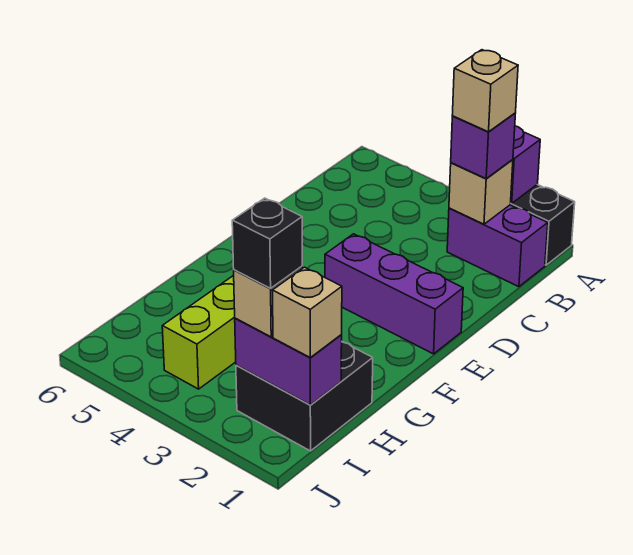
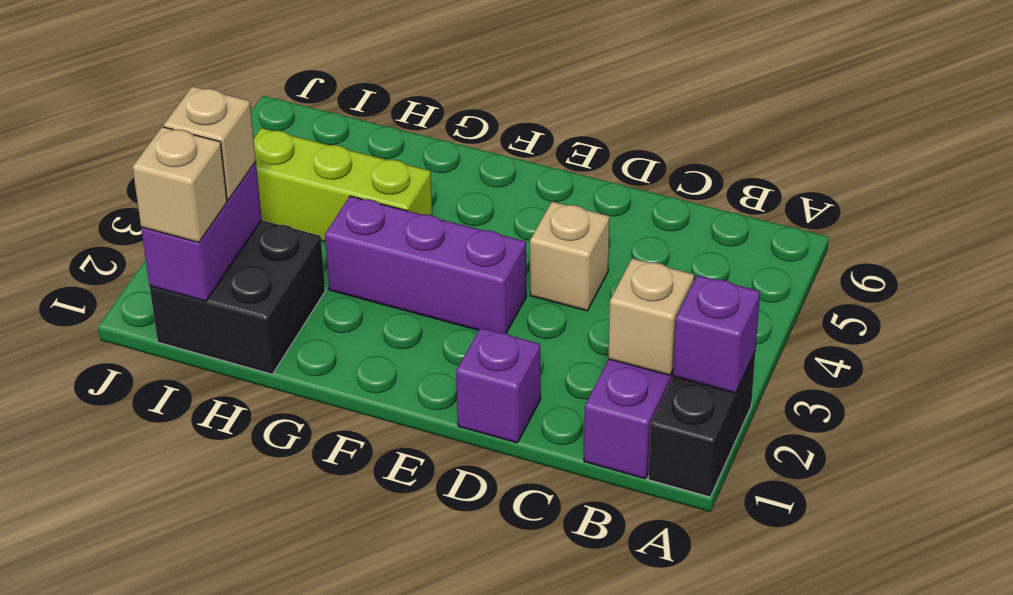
purple brick B2 level 3 -> purple brick D1 level 1
tan brick B2 level 4 -> tan brick D4 level 1
purple brick E1:E3 level 1 -> purple brick E3:G3 level 1
black brick I2 level 4 -> none

